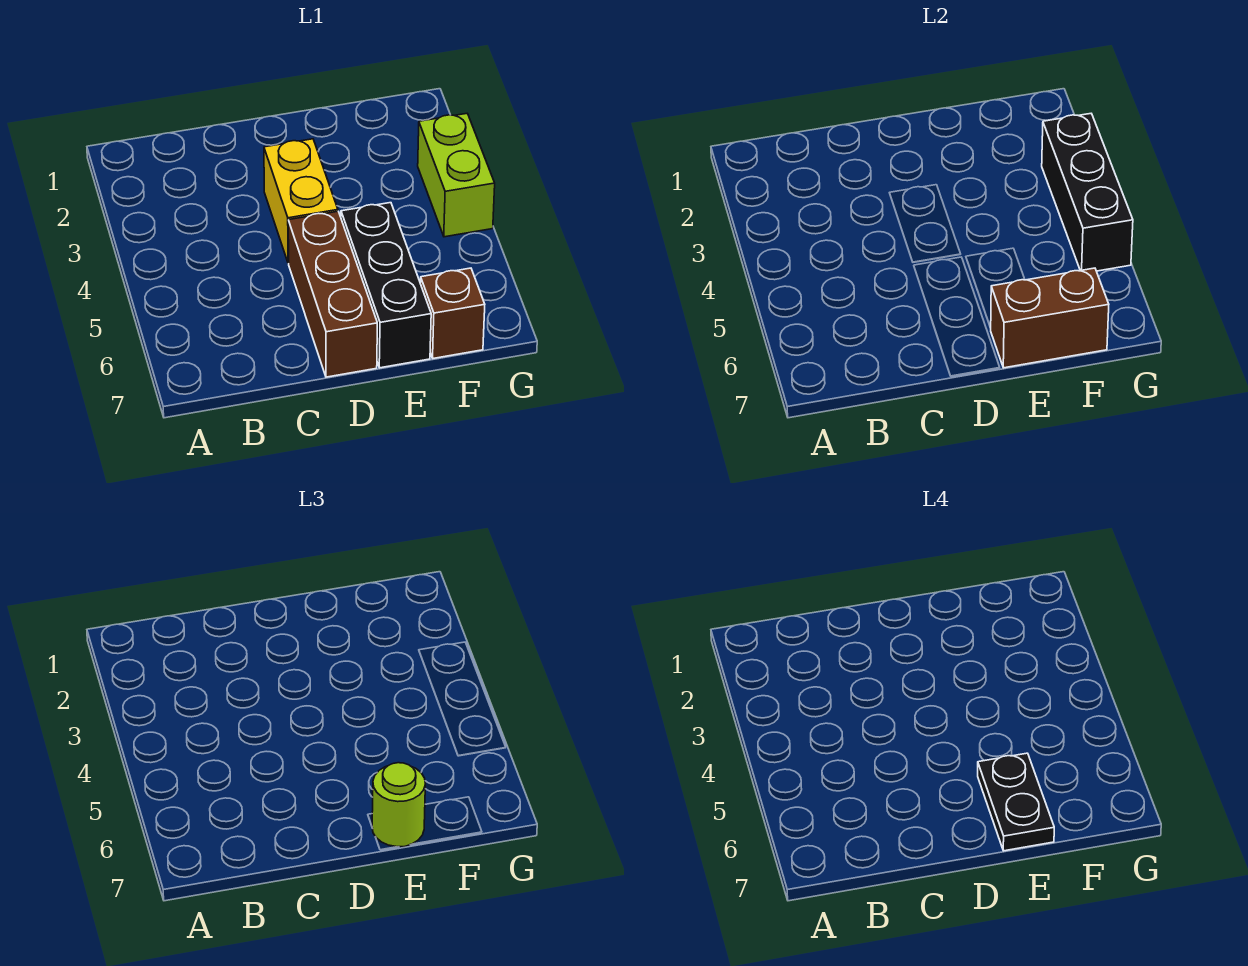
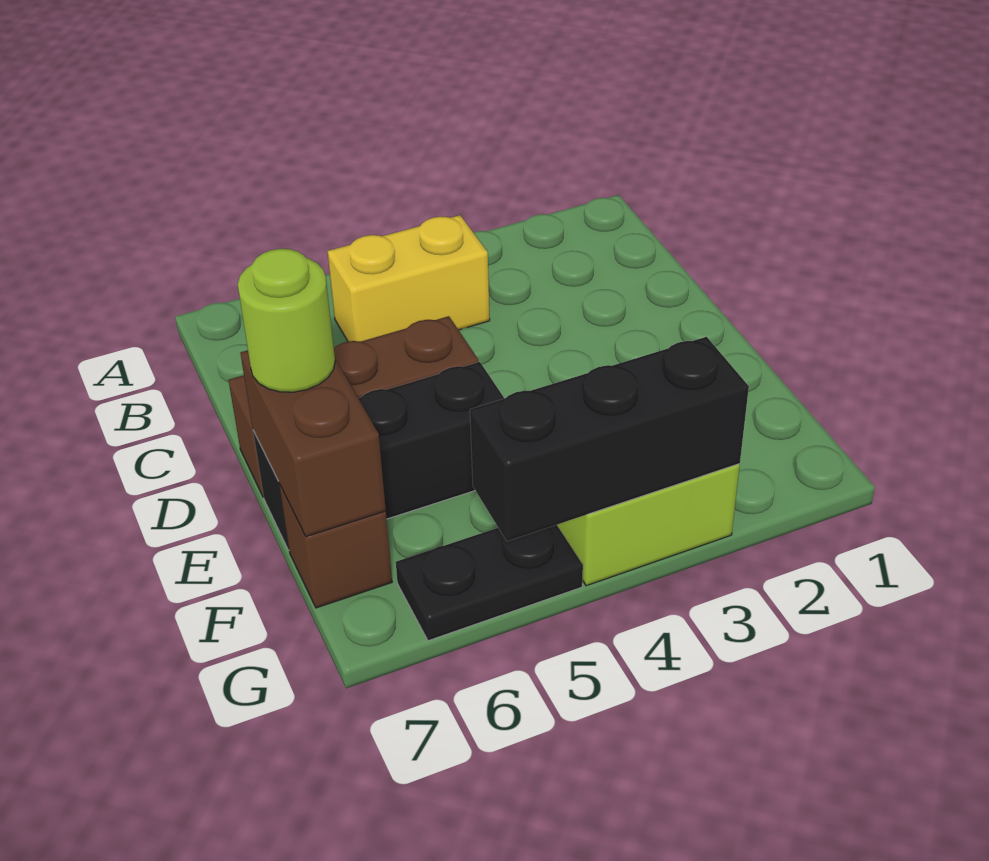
yellow brick D3:D4 level 1 -> yellow brick B4:B5 level 1
black plate E6:E7 level 4 -> black plate G5:G6 level 1

